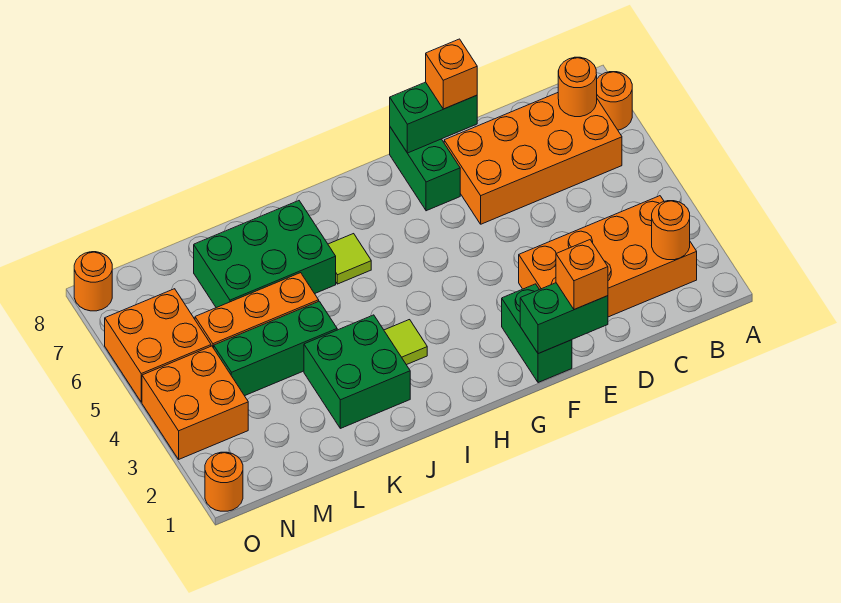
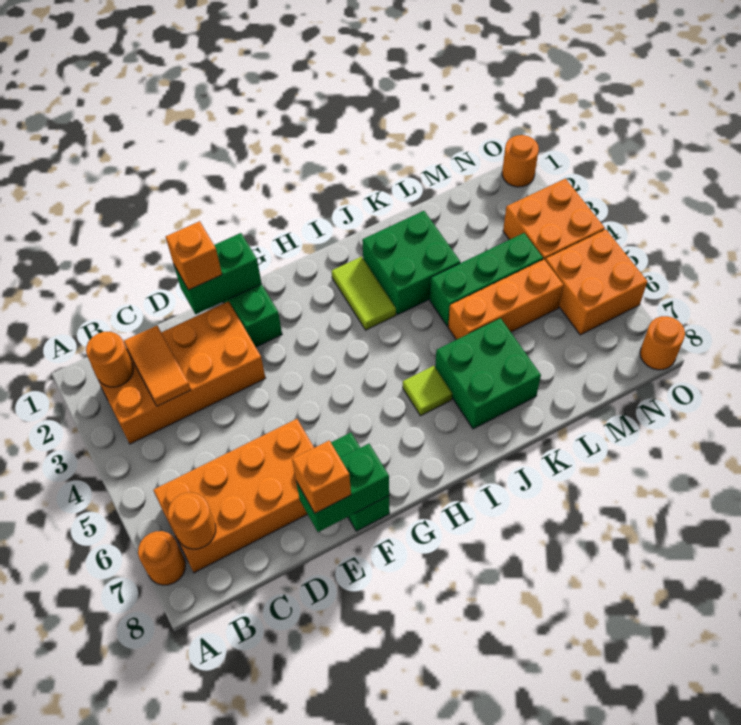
none -> orange tile C2:C3 level 2
lime tile I3 level 1 -> lime tile I2:I3 level 1
green brick J6:L7 level 1 -> green brick J6:K7 level 1

